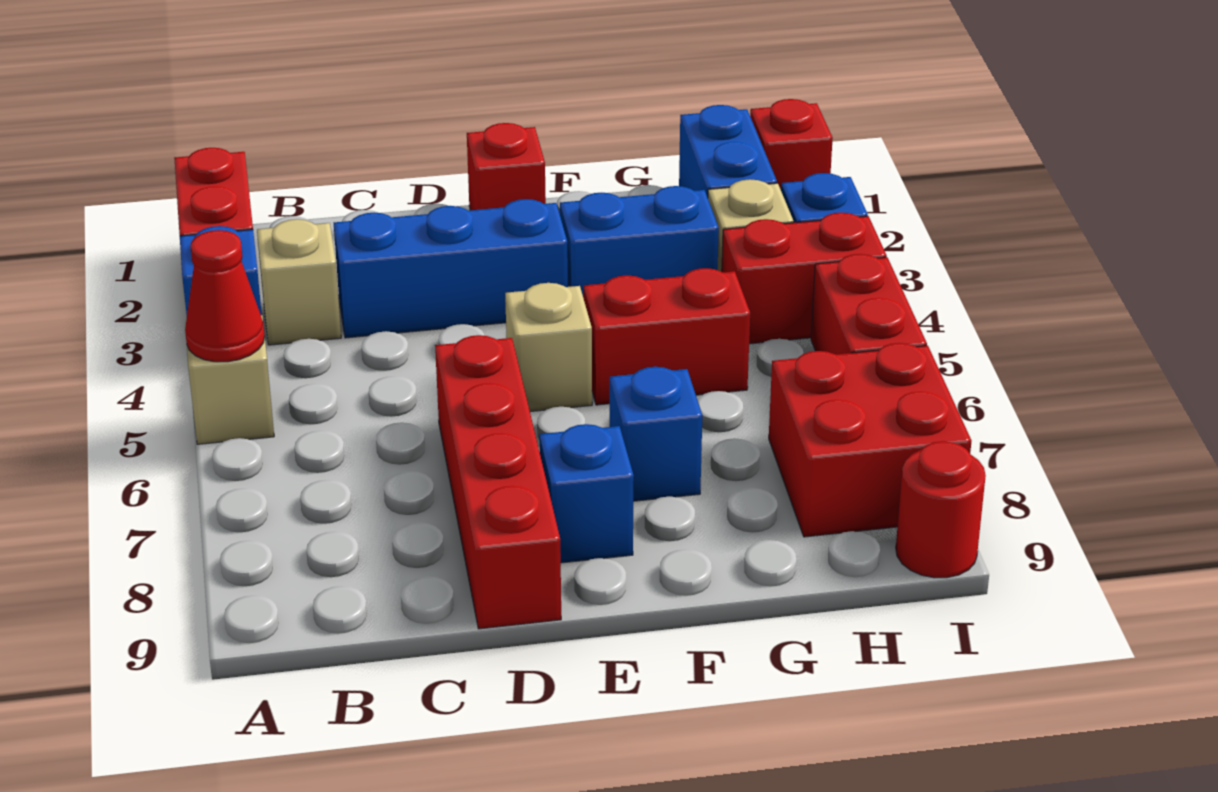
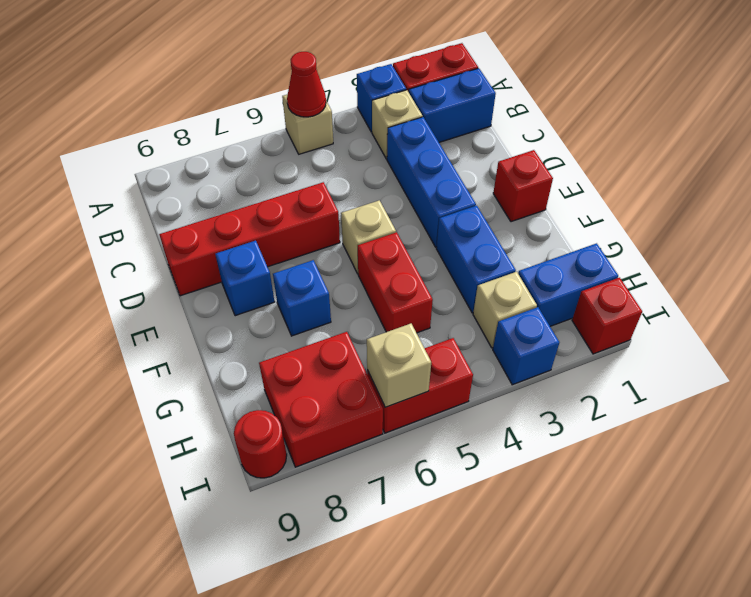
none -> blue brick B1:B2 level 1
red brick H4:I4 level 1 -> none
none -> tan brick I6 level 2

